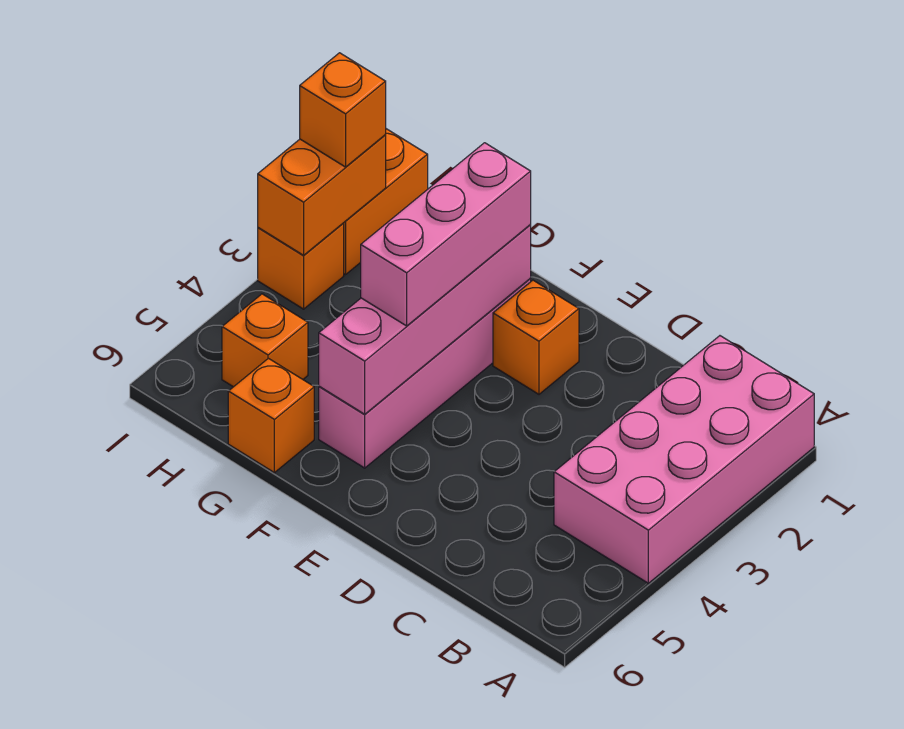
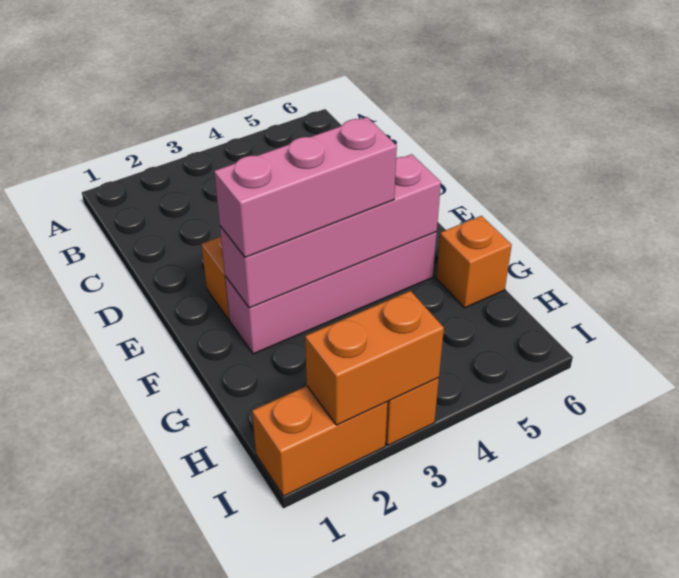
pink brick A1:B4 level 1 -> none
orange brick H5 level 1 -> none
orange brick I2 level 3 -> none

